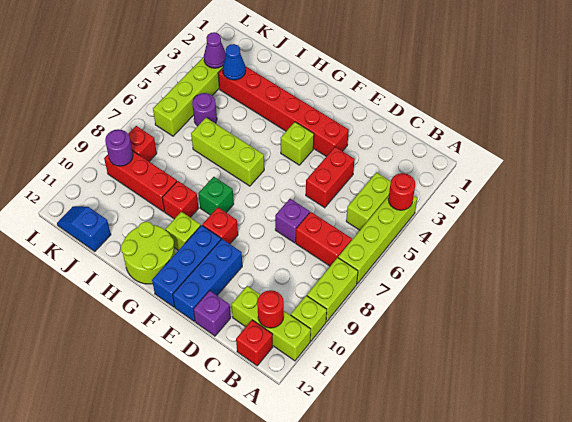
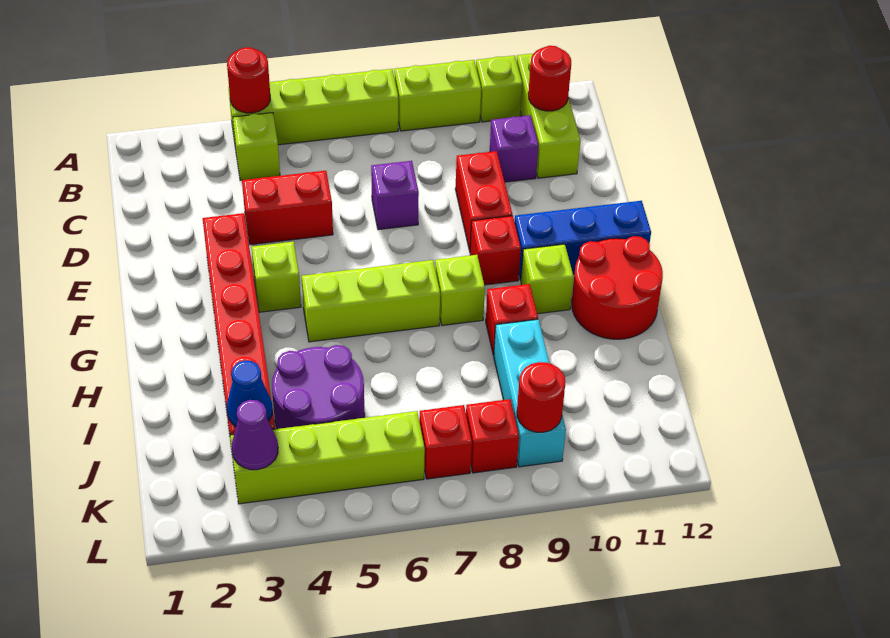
lime brick B4:B5 level 1 -> lime brick B4 level 1
red brick B7:C7 level 1 -> red brick D9:E9 level 1
red brick B12 level 1 -> red brick K7 level 1
purple brick D12 level 1 -> purple brick C10 level 1
blue brick E10:E12 level 1 -> none
lime brick G6:I6 level 1 -> lime brick G5:G7 level 1
green brick G8 level 1 -> lime brick G8 level 1
lime round brick G11:H12 level 1 -> red round brick G11:H12 level 1
red brick I9:K9 level 1 -> cyan brick I9:K9 level 1
purple round brick J5 level 1 -> purple round brick I4:J5 level 1
blue slope J12:K12 level 1 top J -> none
purple round brick K9 level 2 -> red round brick K9 level 2

